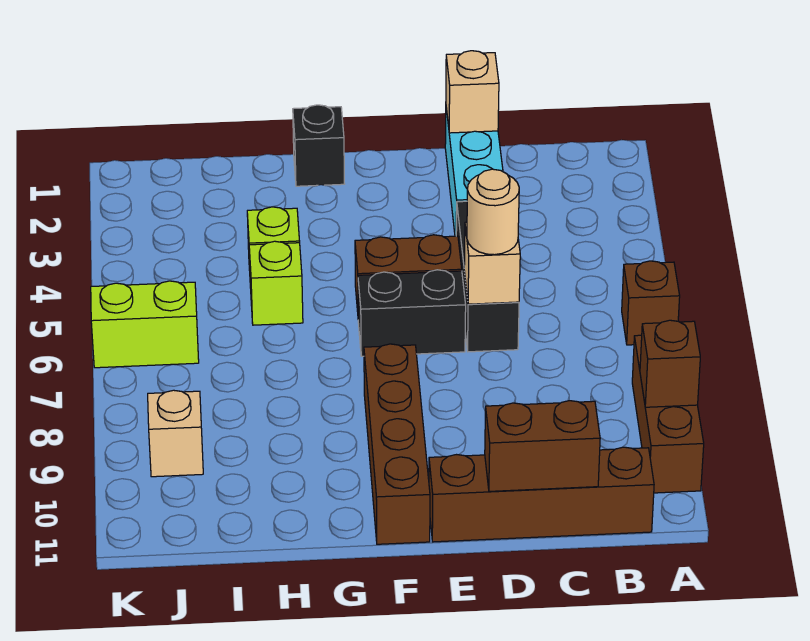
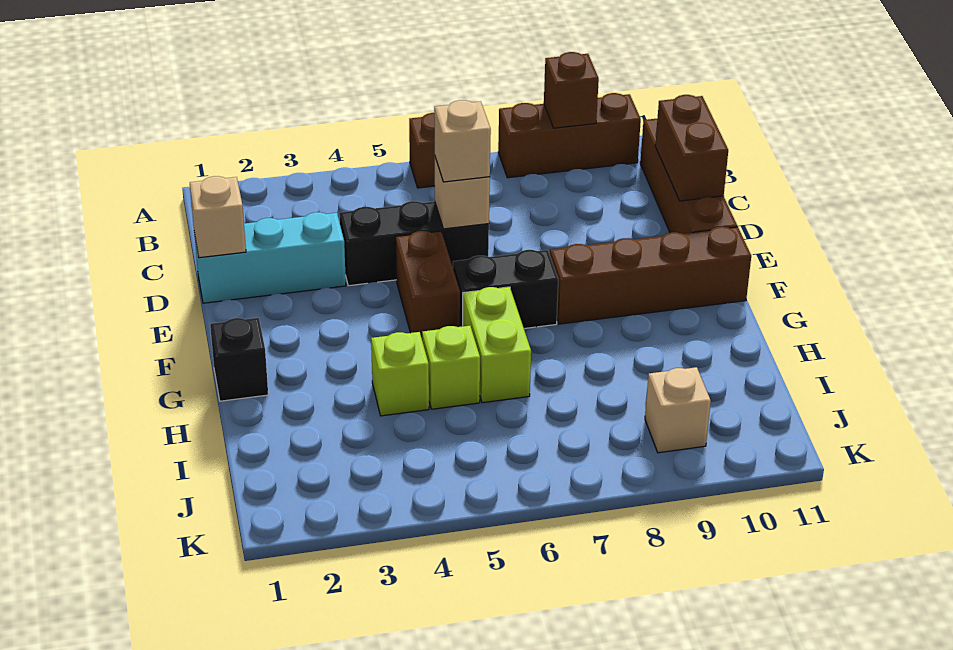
tan round brick D6 level 3 -> tan brick D6 level 3
black brick E6:F6 level 1 -> black brick F6:F7 level 1
lime brick J6:K6 level 1 -> lime brick G6:H6 level 1

